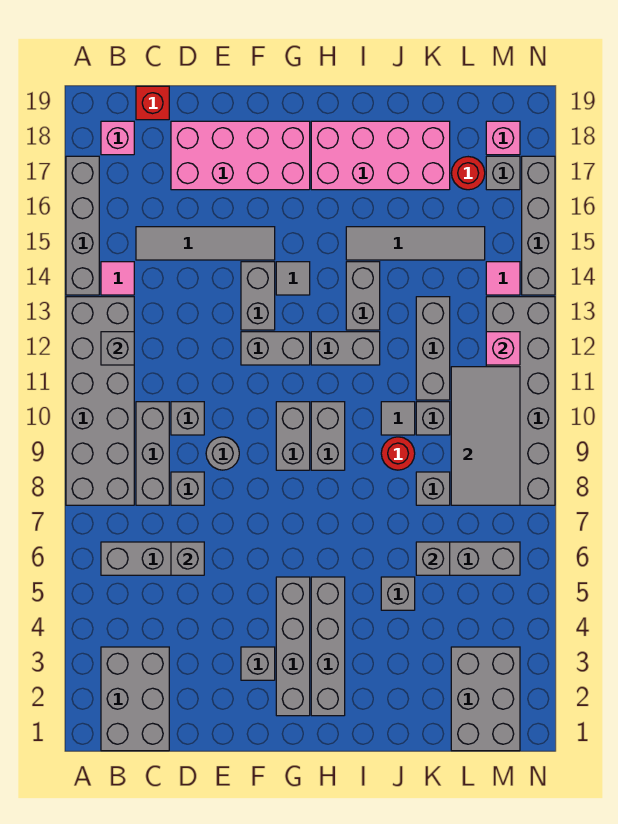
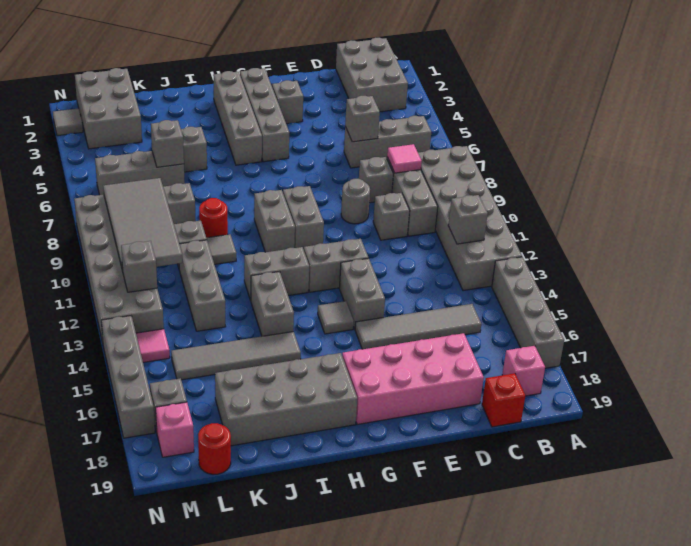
pink tile B14 level 1 -> pink tile C8 level 2
pink brick H17:K18 level 1 -> grey brick H17:K18 level 1
red round brick L17 level 1 -> red round brick L19 level 1
pink brick M12 level 2 -> grey brick M12 level 2
none -> grey tile N2 level 1

